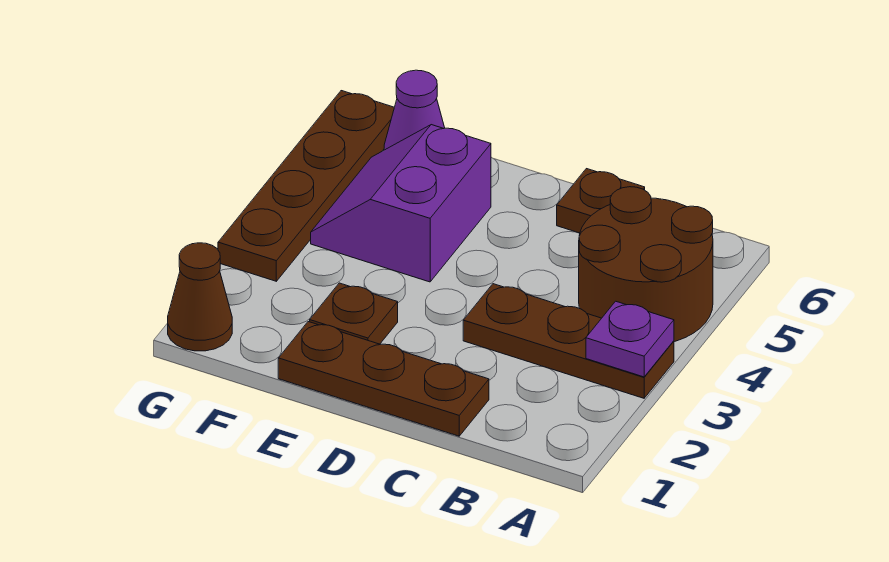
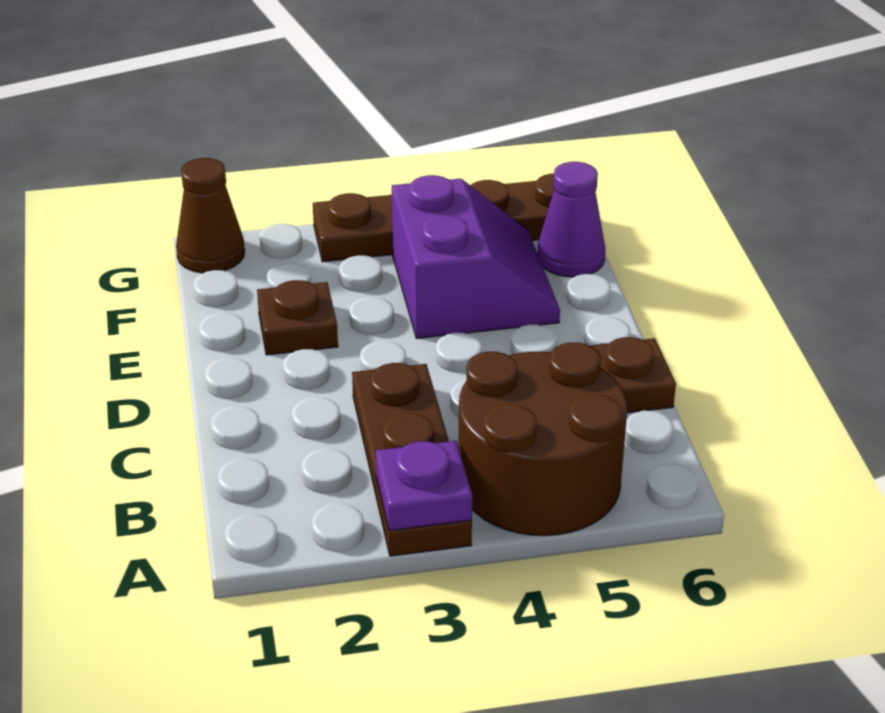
brown plate C1:E1 level 1 -> none
purple slope E4:F5 level 1 top E -> purple slope E4:F5 level 1 top 4

